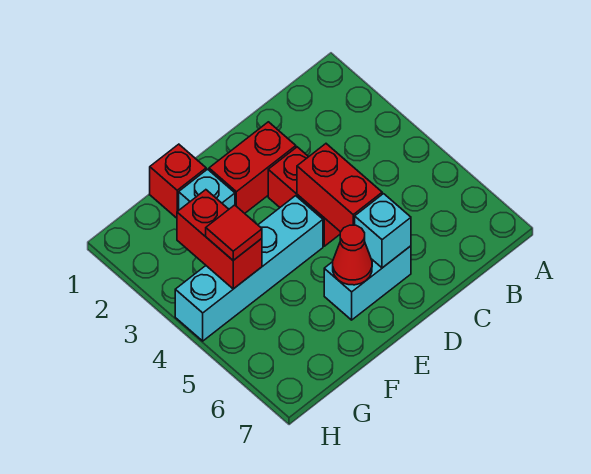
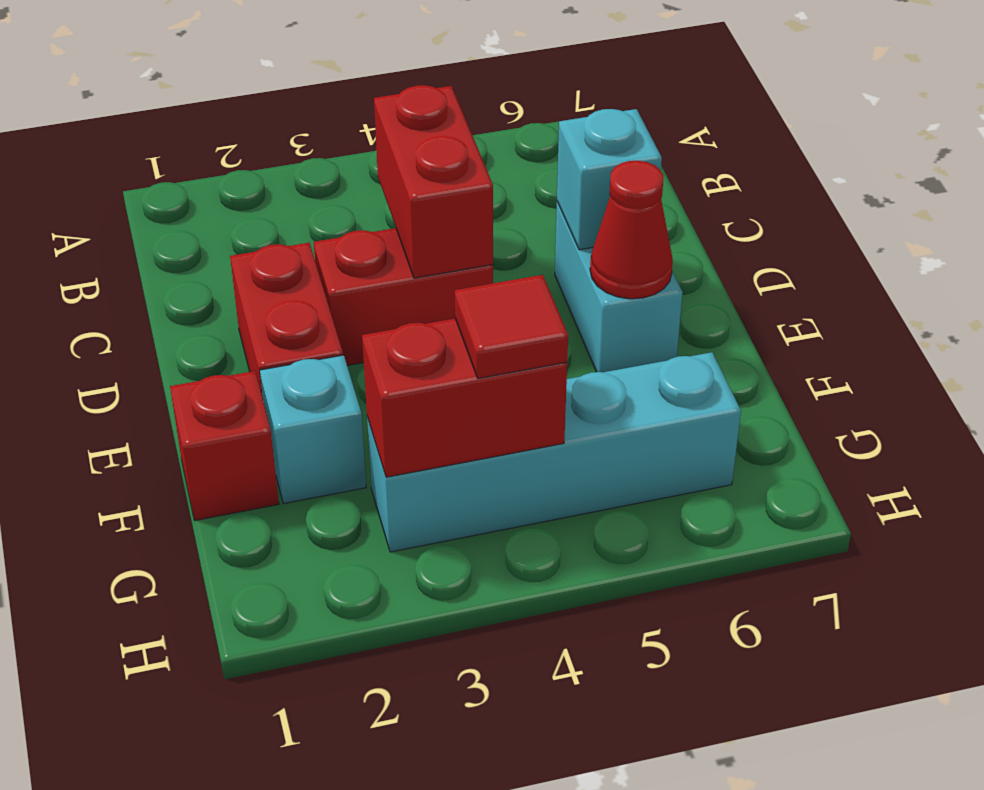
red brick D4:D5 level 2 -> red brick C4:D4 level 2
cyan brick E4:H4 level 1 -> cyan brick G3:G6 level 1

